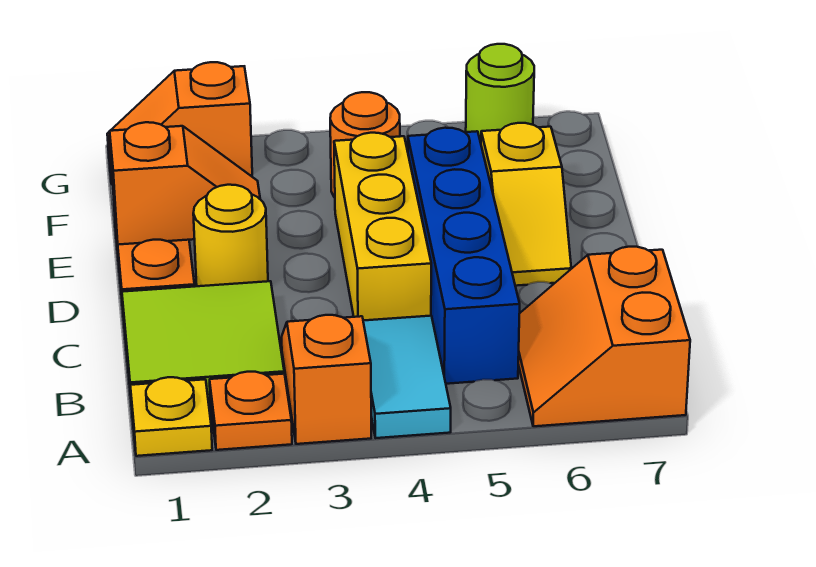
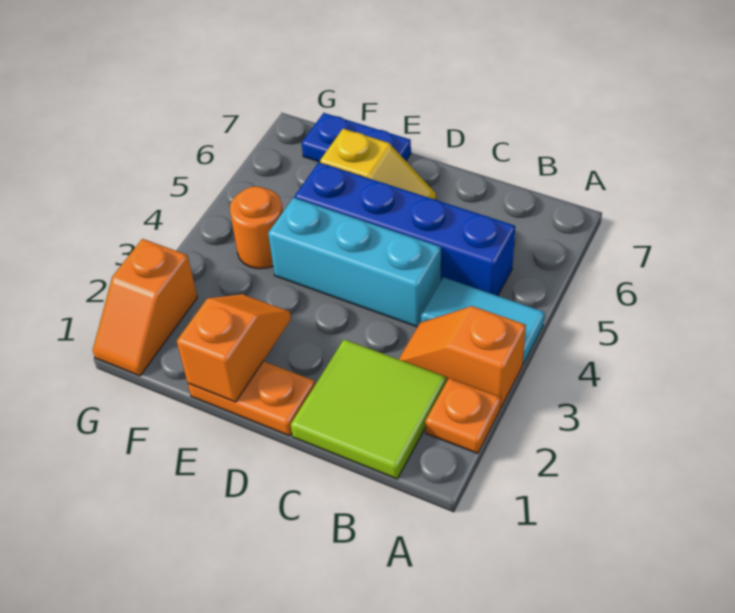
yellow plate A1 level 1 -> none
orange slope A6:B7 level 1 top 7 -> none
yellow brick C4:E4 level 1 -> cyan brick C4:E4 level 1
yellow round brick D2 level 1 -> none
none -> blue plate E7:F7 level 1
lime round brick G6 level 1 -> none

